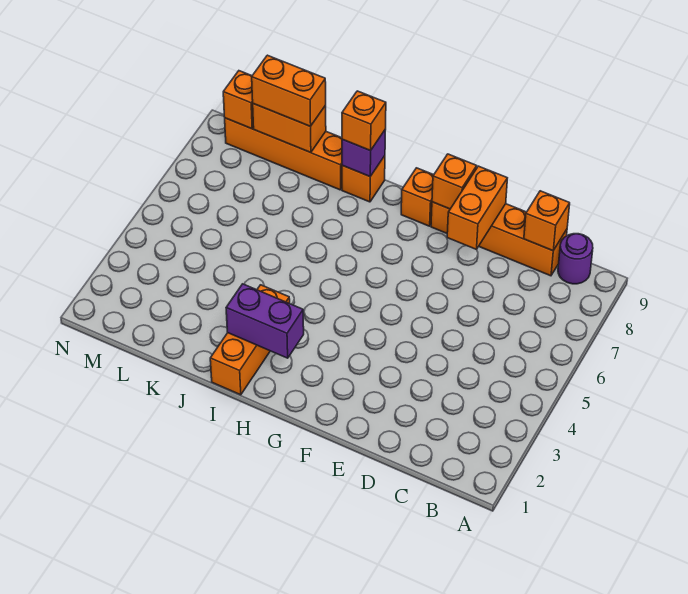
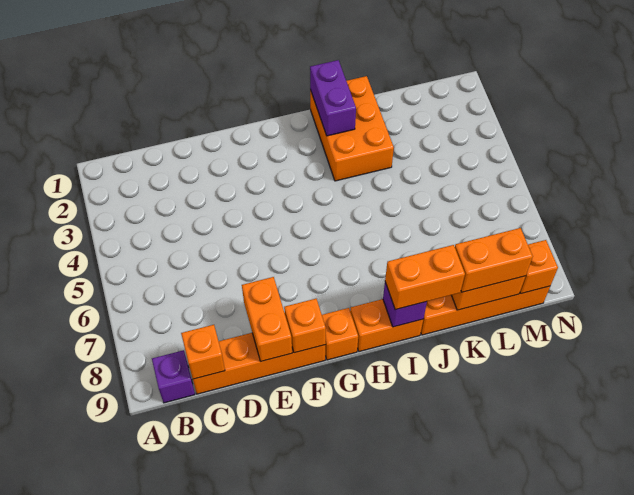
purple round brick B9 level 1 -> purple brick B9 level 1
purple brick H2:I2 level 2 -> purple brick I1:I2 level 2
orange brick I1:I3 level 1 -> orange brick I1:J3 level 1
orange brick I9 level 1 -> orange brick H9:I9 level 1
orange brick I9 level 3 -> orange brick I9:J9 level 3

